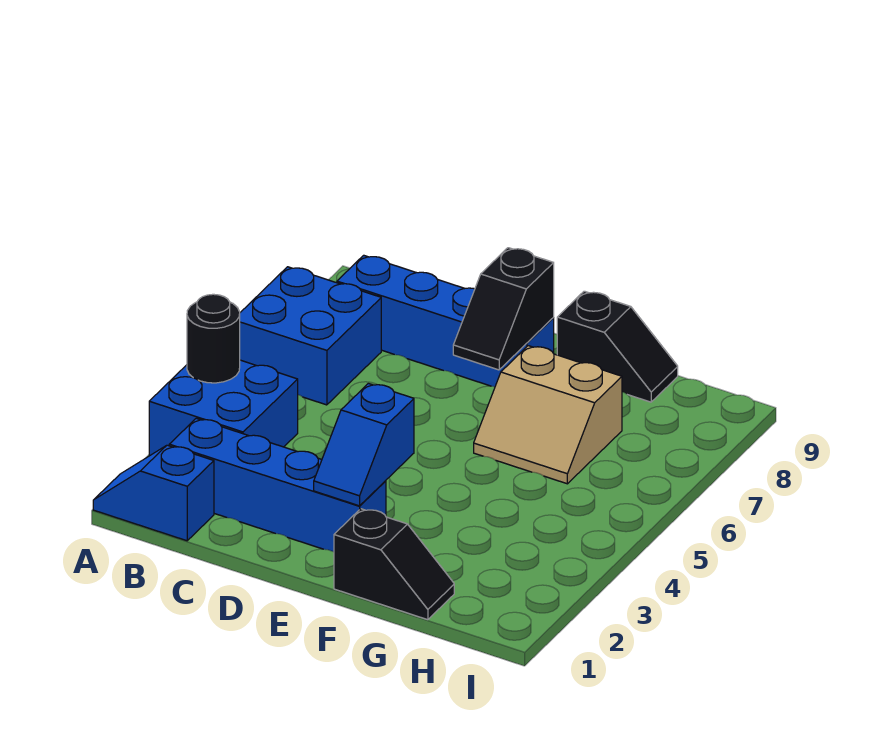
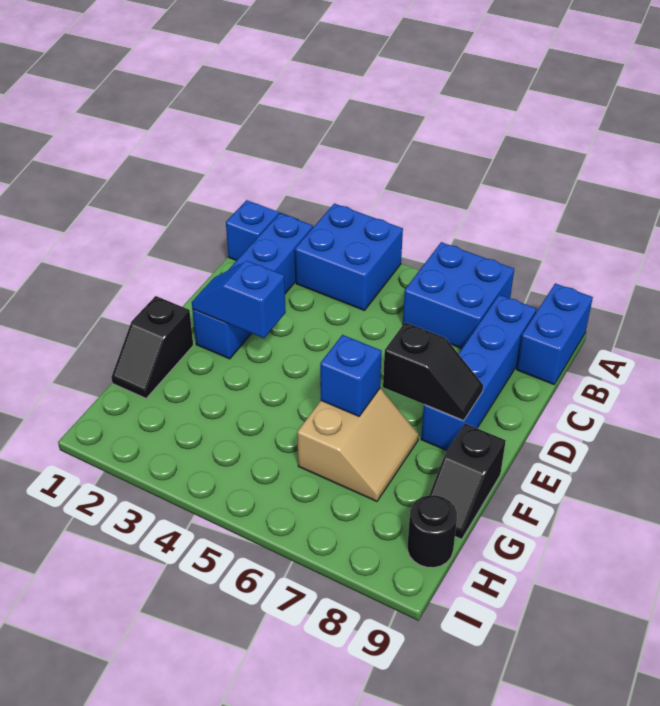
black round brick A4 level 2 -> black round brick H9 level 1
none -> blue brick A9:B9 level 1
black slope E7:E8 level 2 top 8 -> black slope E7:E8 level 2 top 7
tan slope F6:G7 level 1 top 7 -> tan slope F6:G7 level 1 top 6
none -> blue brick F6 level 2

